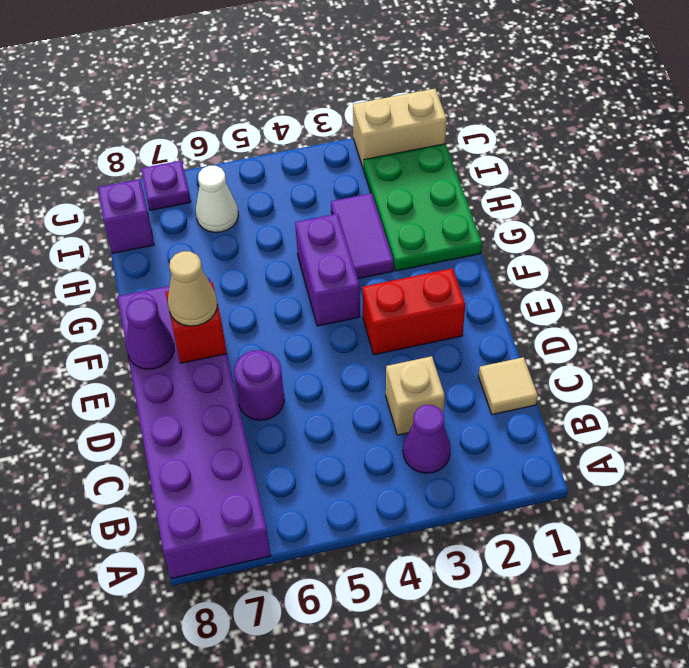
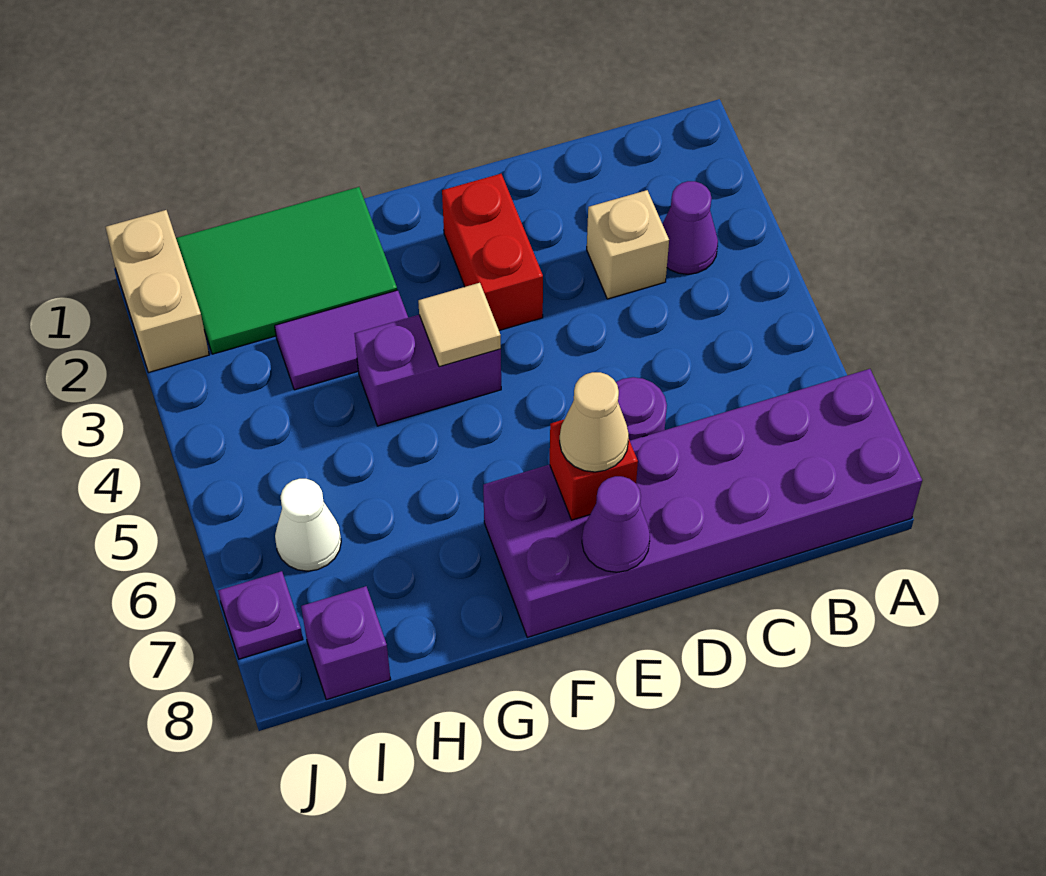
tan tile C1 level 1 -> tan tile F4 level 2
green plate G1:I2 level 1 -> green tile G1:I2 level 1

